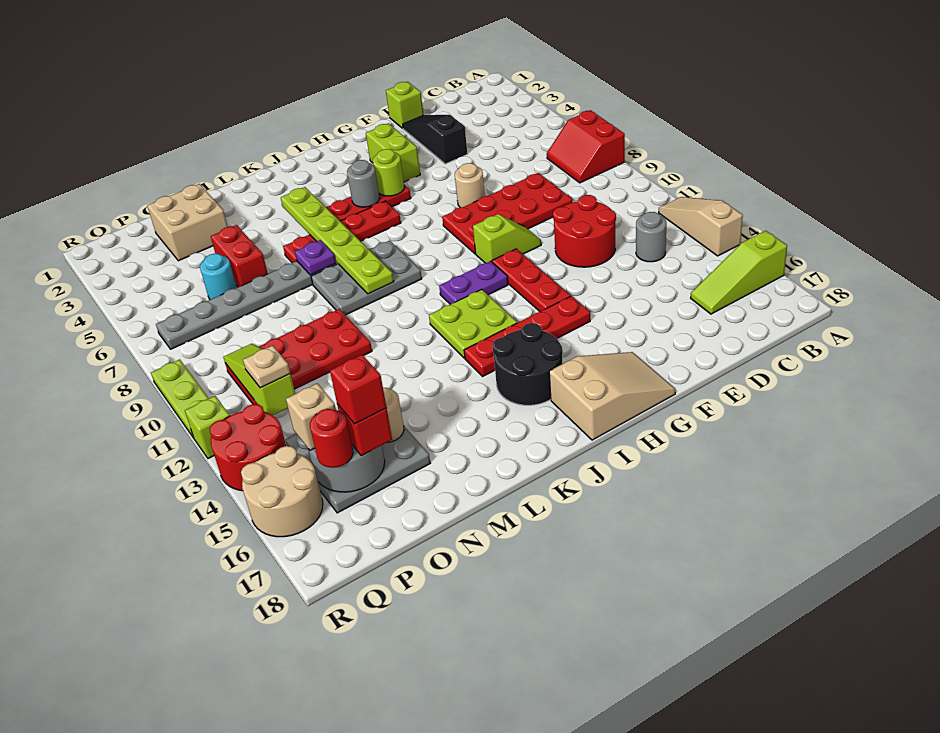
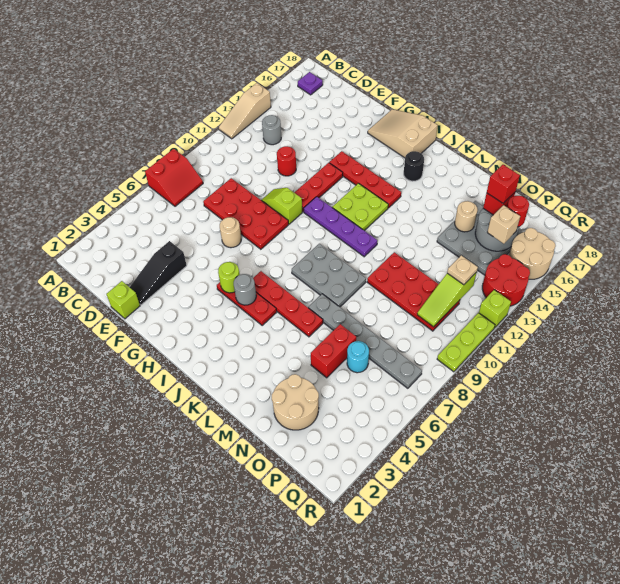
lime slope A16:C16 level 1 top A -> none
red round brick D11:E12 level 1 -> red round brick E12 level 1
lime brick G3:G4 level 1 -> none
purple plate H11:I11 level 1 -> purple plate H11:K11 level 1
black round brick I15:J16 level 1 -> black round brick J16 level 1
lime plate K4:K9 level 2 -> none
purple plate L7 level 2 -> purple plate B17 level 1
tan brick N2:O3 level 1 -> tan round brick N2:O3 level 1

